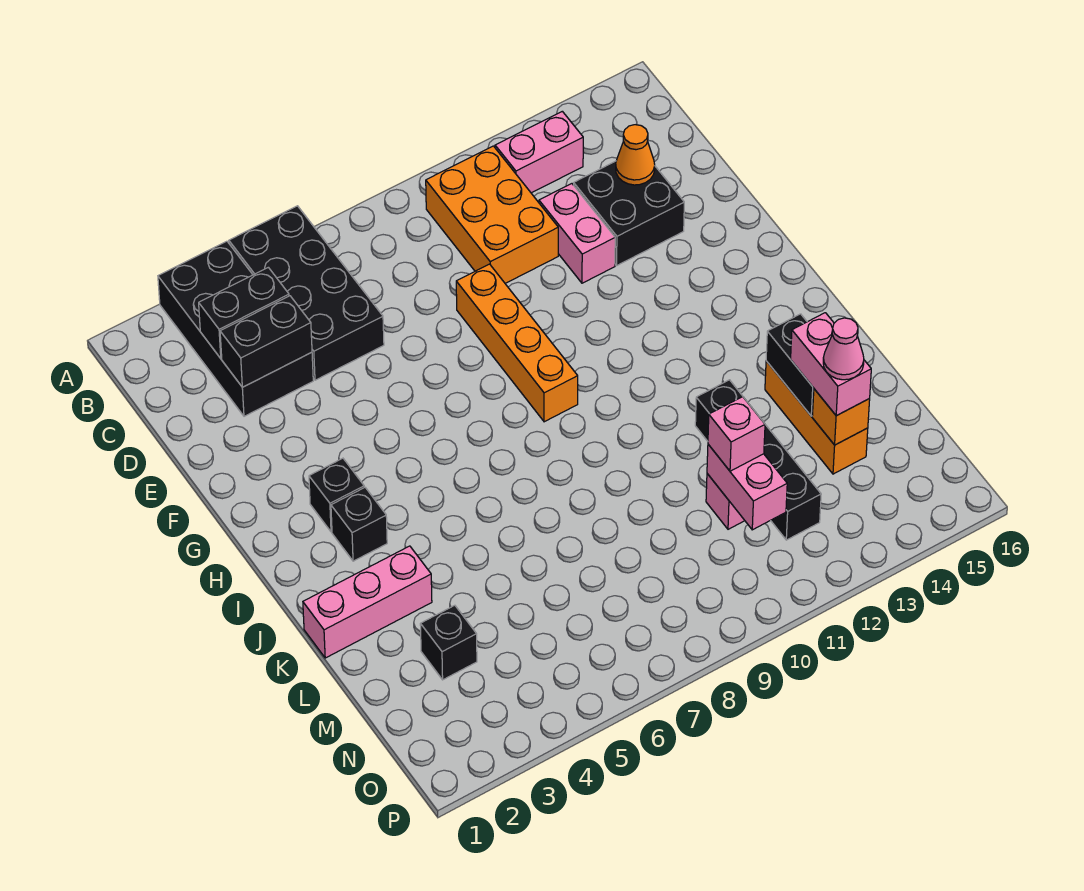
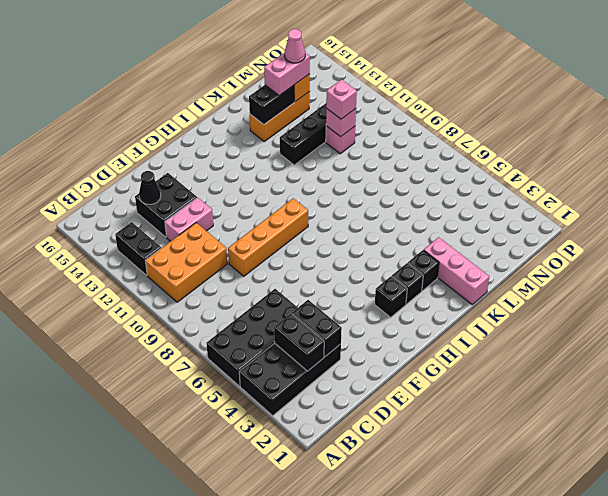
pink brick B12:B13 level 1 -> black brick B12:B13 level 1
orange cone D14 level 2 -> black cone D14 level 2
black brick M3 level 1 -> black brick J3 level 1
pink brick M11:N11 level 2 -> pink brick M11 level 2

